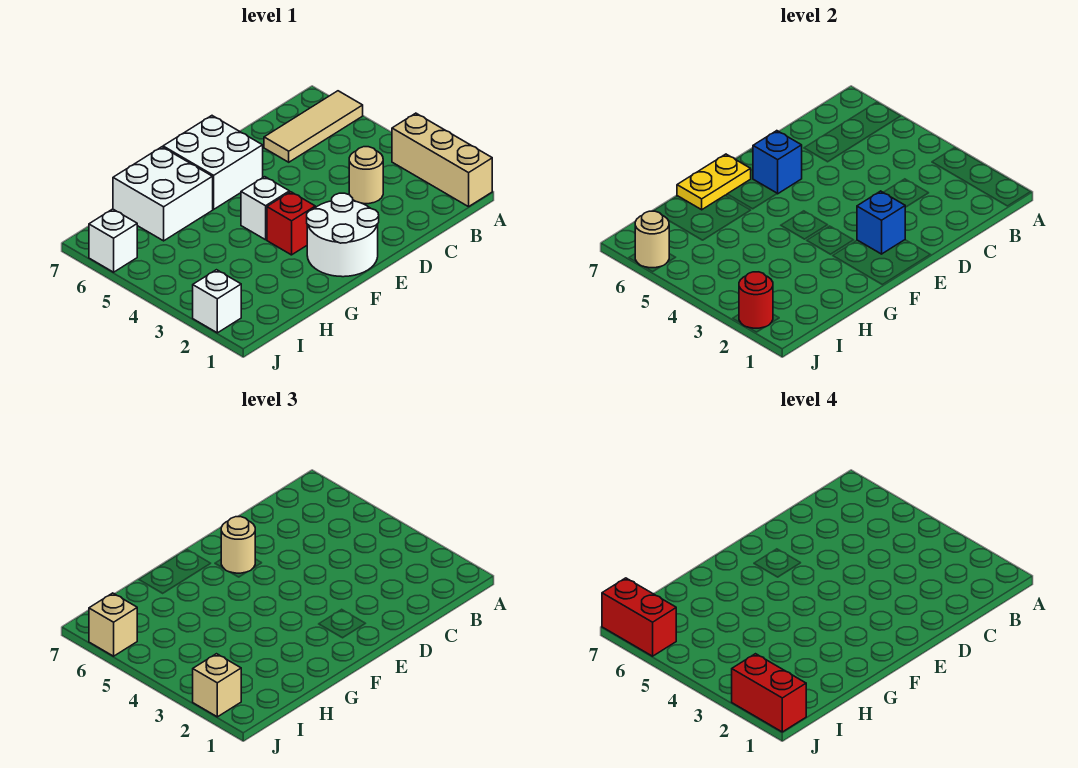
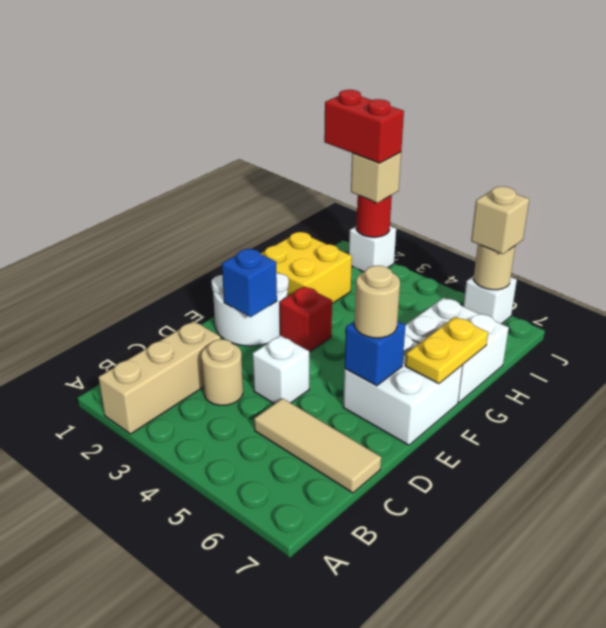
tan brick A1:A3 level 1 -> tan brick A2:C2 level 1
tan tile A6:C6 level 1 -> tan tile C5:C7 level 1
white brick F4 level 1 -> white brick D4 level 1
none -> yellow brick G1:H2 level 1
red brick J6:J7 level 4 -> none

